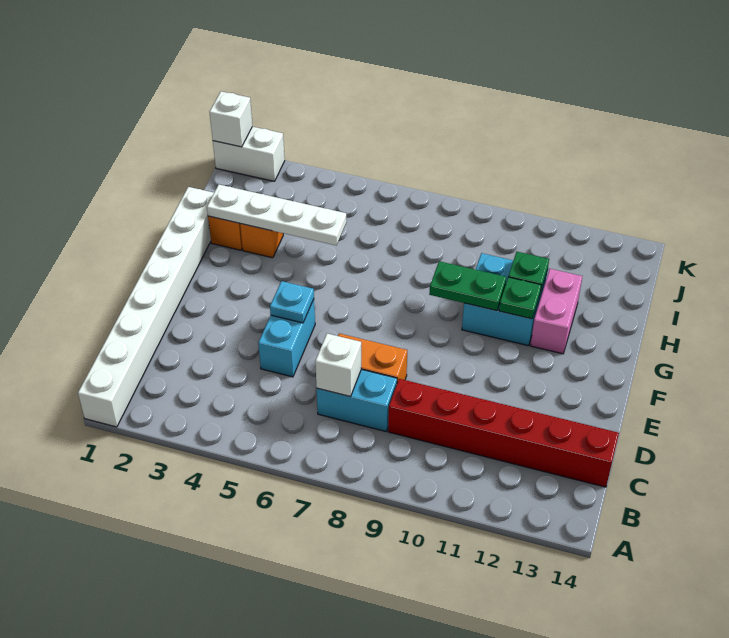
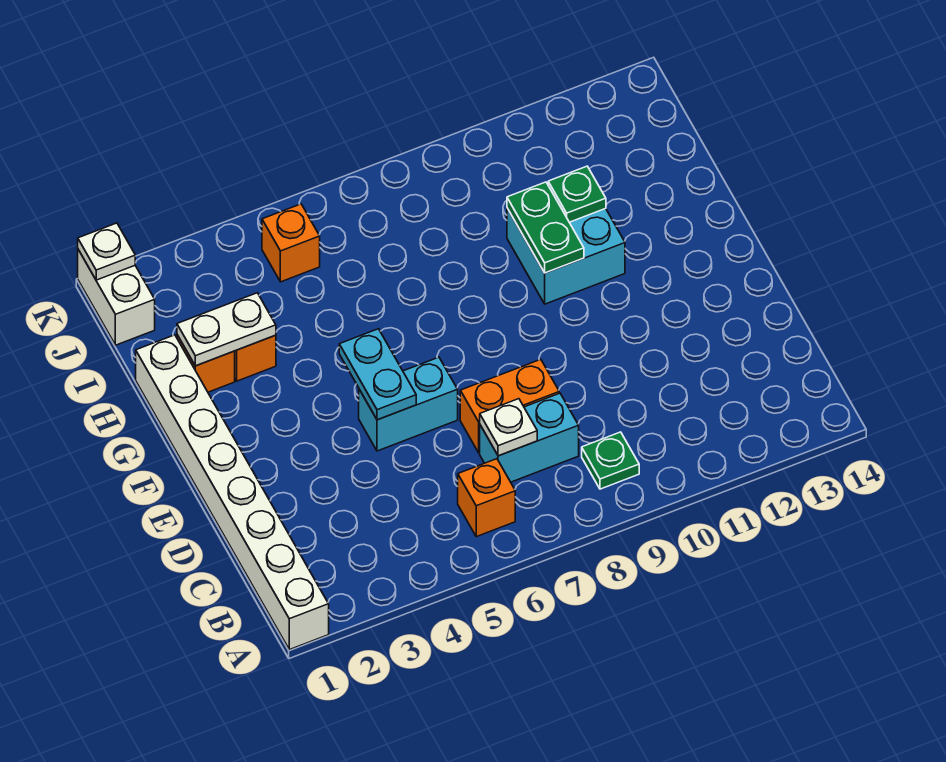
none -> orange brick B6 level 1
white brick C7 level 2 -> white plate C7 level 2
red brick C9:C14 level 1 -> none
cyan brick D5:E5 level 1 -> cyan brick E5:E6 level 1
cyan plate E5 level 2 -> cyan plate E5:F5 level 2
green plate G9:G10 level 2 -> green plate G10:H10 level 2
green plate G11 level 2 -> green plate B9 level 1
pink brick G12:H12 level 1 -> none
white plate H2:H5 level 2 -> white plate H2:H3 level 2
none -> orange brick J5 level 1
white brick K1:K2 level 1 -> white brick J1:K1 level 1
white brick K1 level 2 -> white plate K1 level 2

